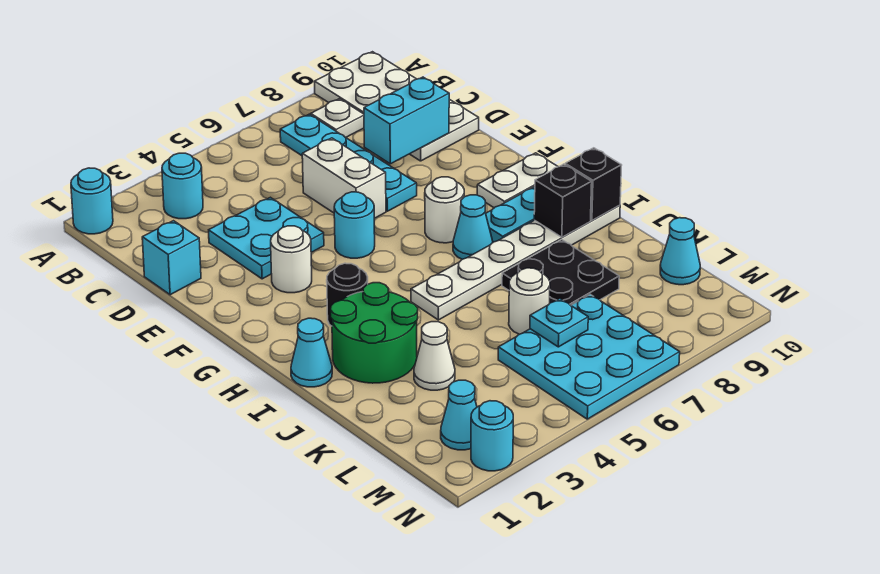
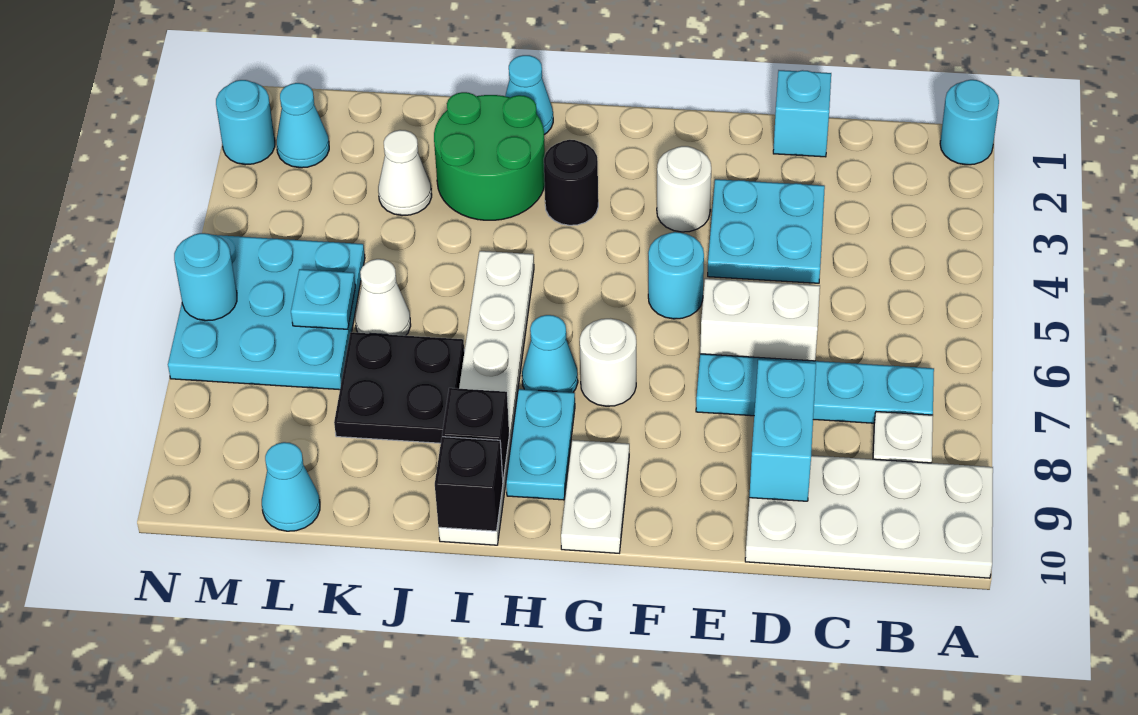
cyan round brick B3 level 1 -> cyan round brick N6 level 2
white round brick K6 level 1 -> white cone K6 level 1

